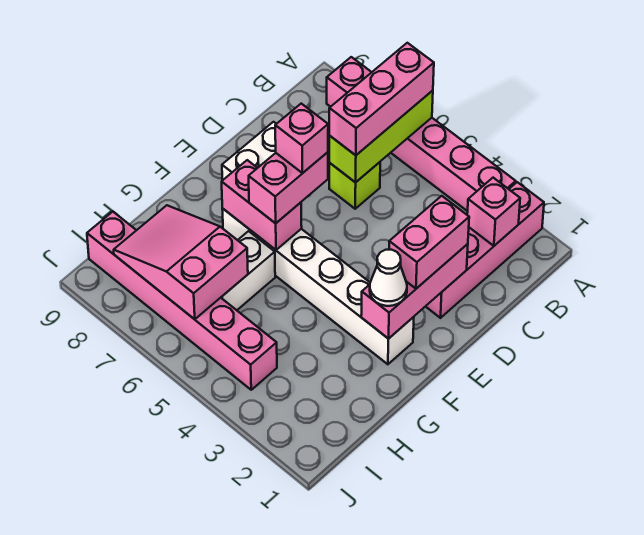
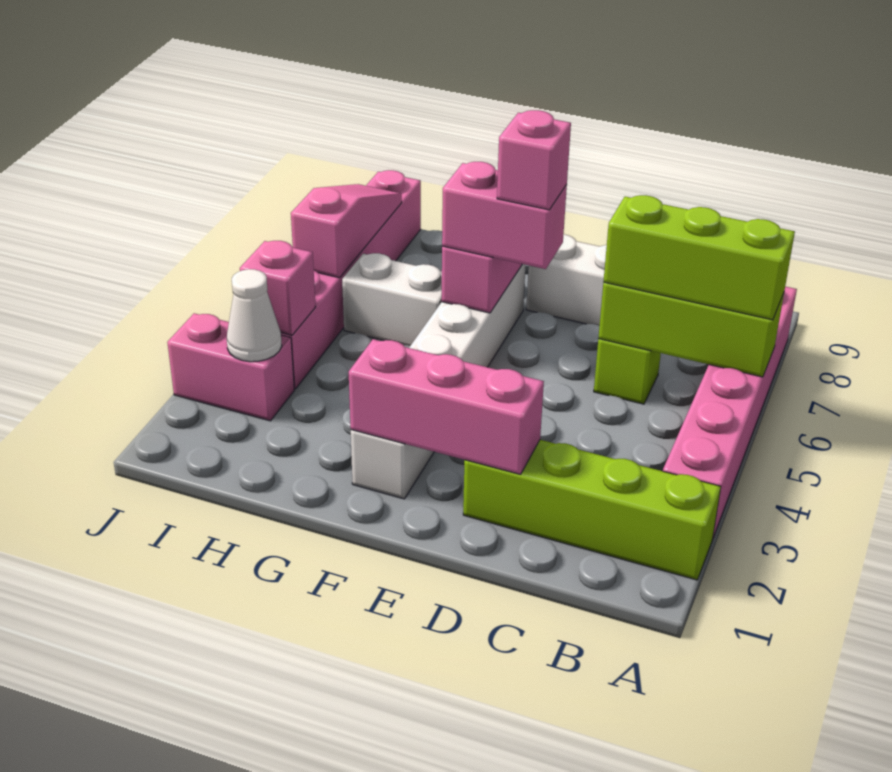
pink brick A2:D2 level 1 -> lime brick A2:D2 level 1
pink brick A6:C6 level 3 -> lime brick A6:C6 level 3
pink brick B2 level 2 -> pink brick I4 level 2
pink brick D2:E2 level 3 -> pink brick I3:J3 level 1
white cone F2 level 3 -> white cone I3 level 2
pink slope H6:I8 level 2 top 6 -> pink slope I6:I8 level 2 top 6

